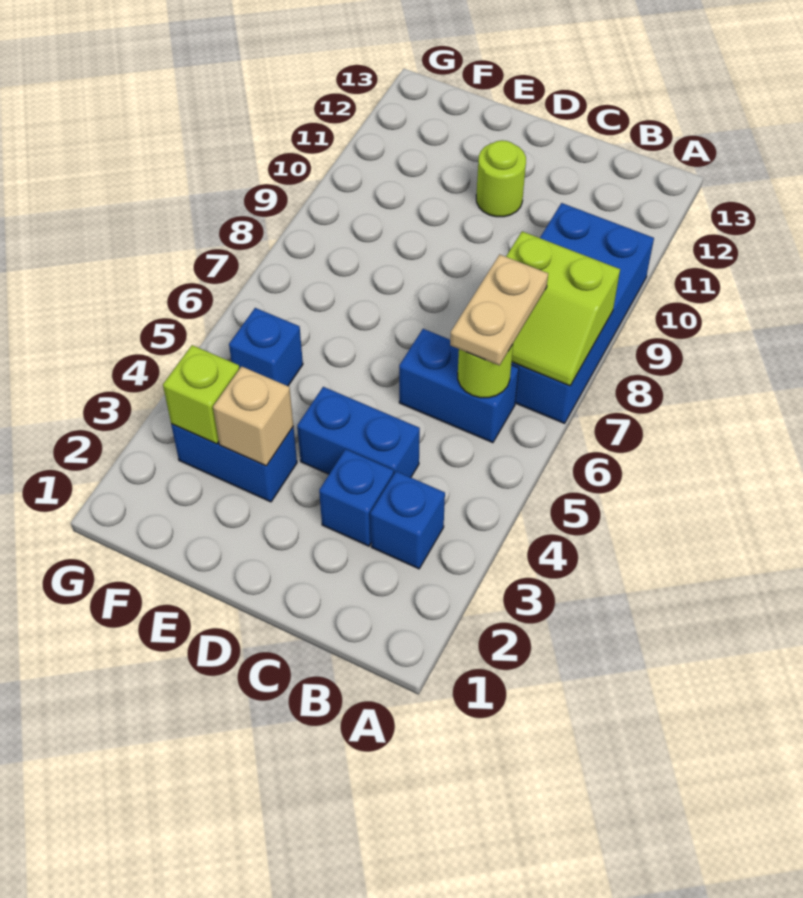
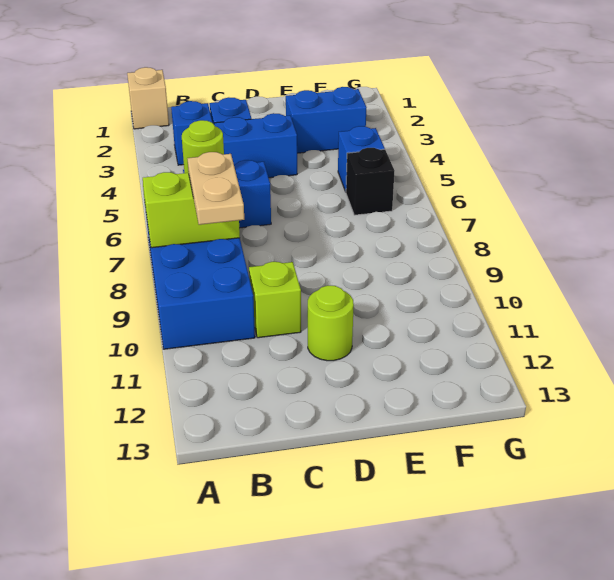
tan plate B6:B7 level 3 -> tan plate B8:B9 level 3
tan brick E3 level 2 -> tan brick A1 level 1
lime brick F3 level 2 -> lime brick C10 level 1
none -> black brick F6 level 1

